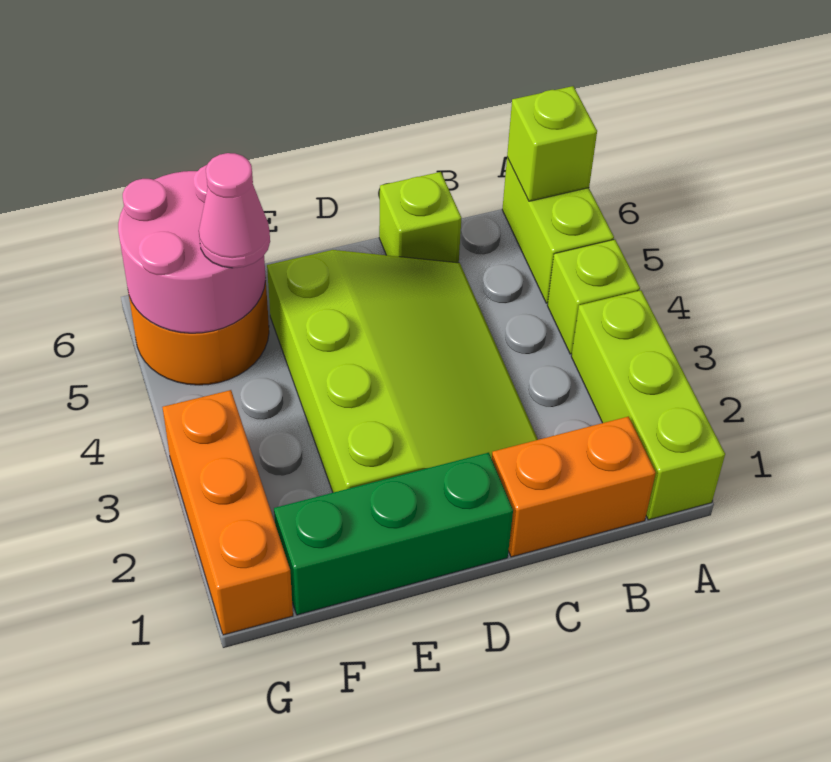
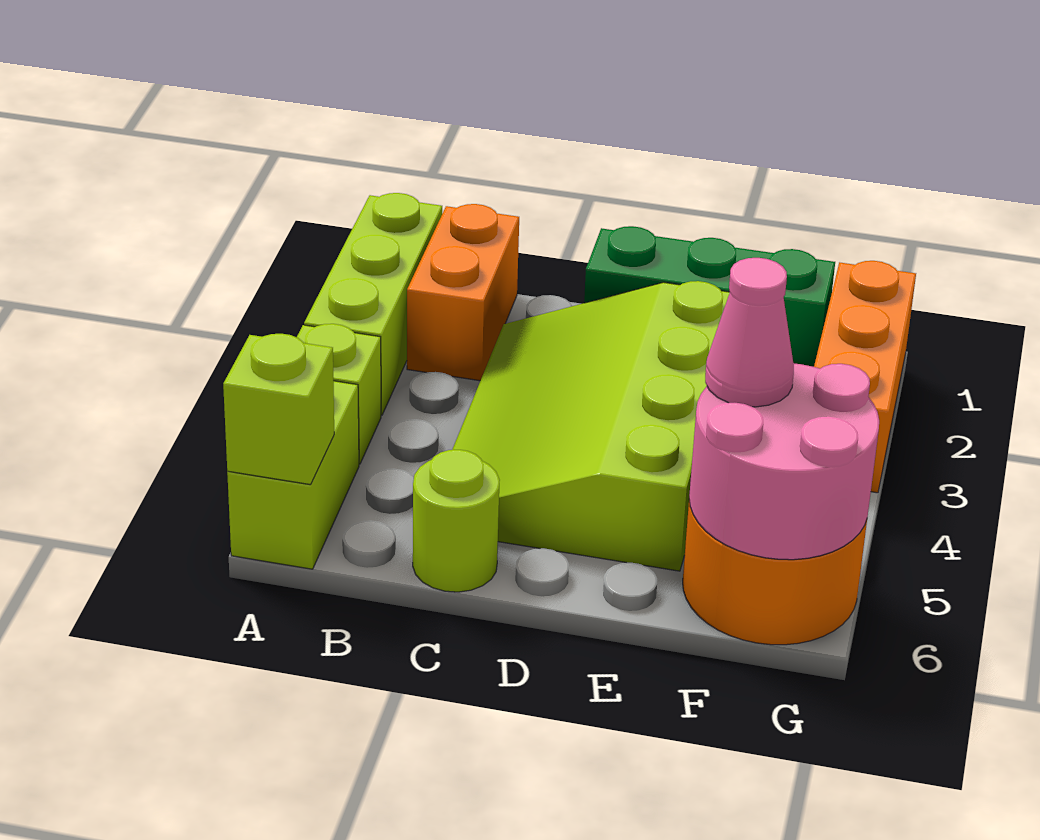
orange brick B1:C1 level 1 -> orange brick B1:B2 level 1
lime brick C6 level 1 -> lime round brick C6 level 1

